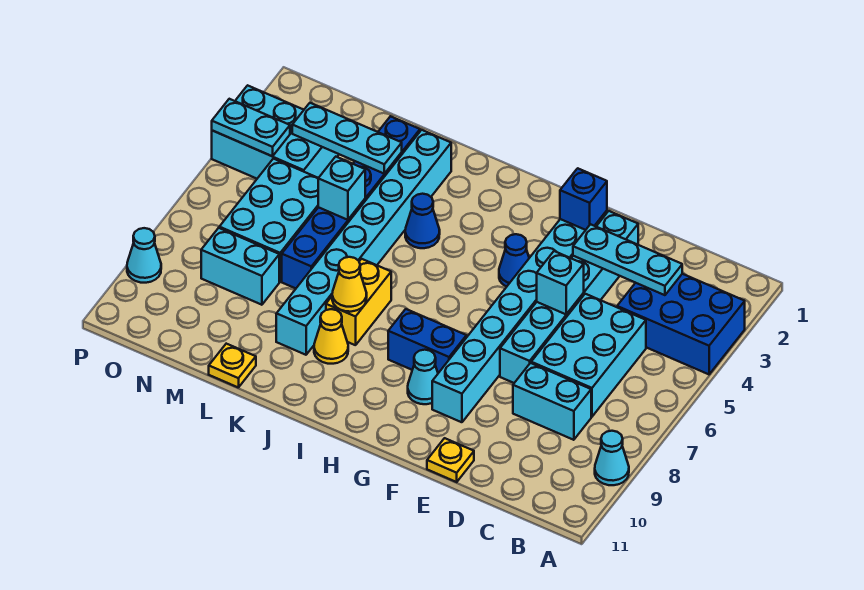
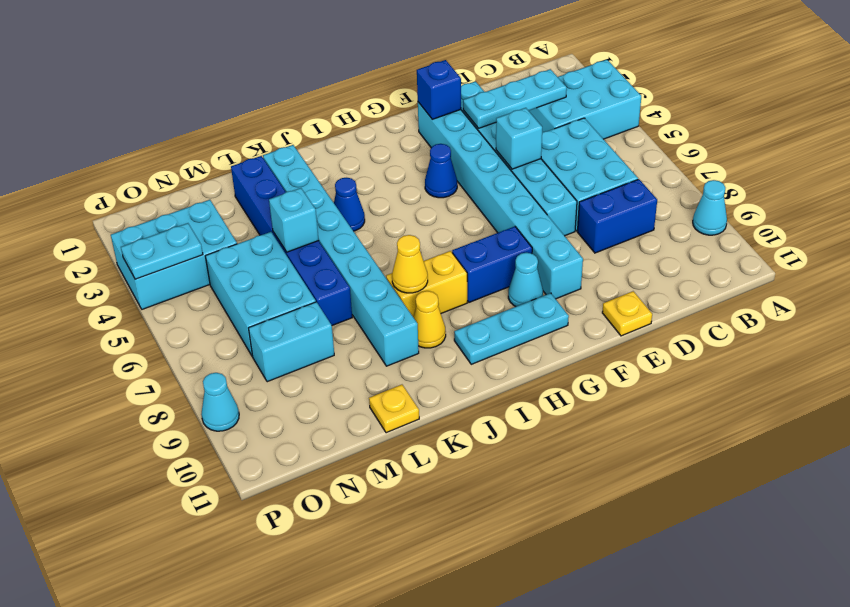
blue brick A3:C4 level 1 -> cyan brick A3:C4 level 1
cyan brick C8:D8 level 1 -> blue brick C8:D8 level 1
yellow brick J7:J8 level 1 -> yellow brick I8:J8 level 1
cyan plate L3:N3 level 2 -> cyan plate G10:I10 level 1

